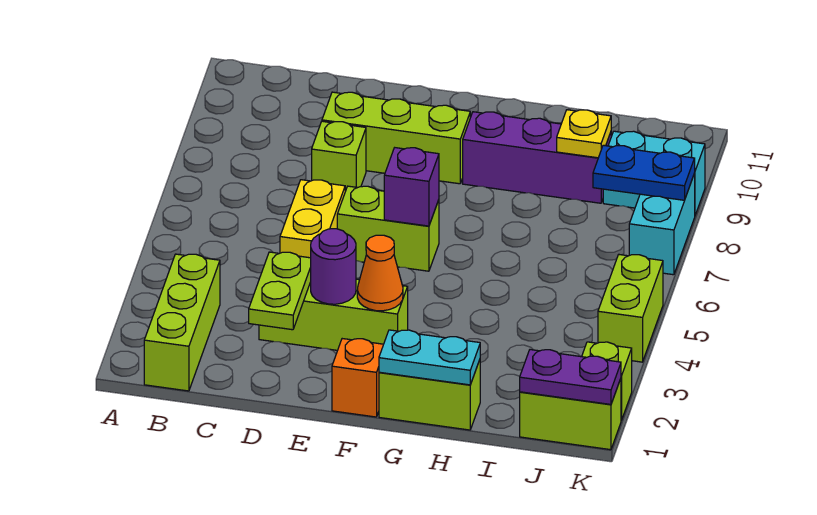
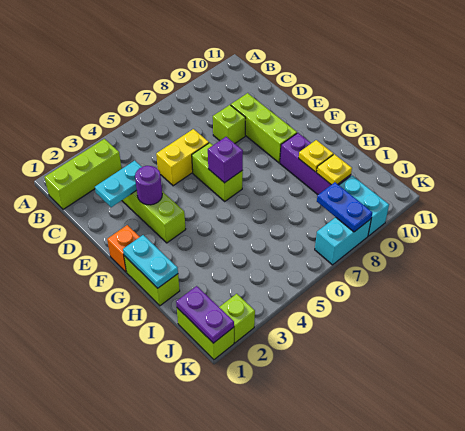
lime plate D2:D3 level 2 -> cyan plate D2:D3 level 2
orange cone F3 level 2 -> none
none -> yellow plate H9 level 2
lime brick K4:K5 level 1 -> none

